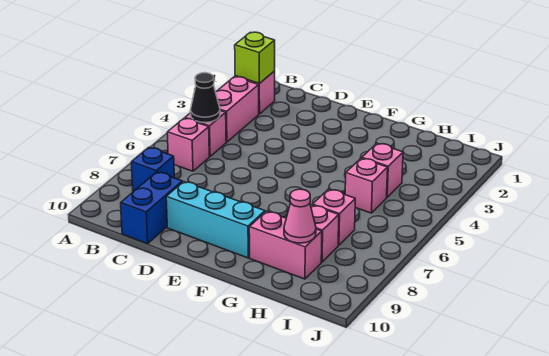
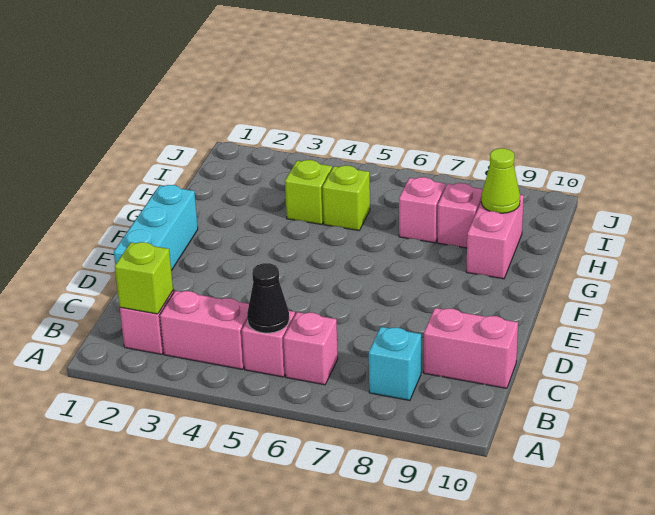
blue brick B8 level 1 -> cyan brick B8 level 1
blue brick C9:C10 level 1 -> pink brick C9:C10 level 1
cyan brick D9:F9 level 1 -> cyan brick D1:F1 level 1
pink brick H4 level 1 -> lime brick H4 level 1
pink brick H5 level 1 -> lime brick H5 level 1
pink cone H9 level 2 -> lime cone H9 level 2

